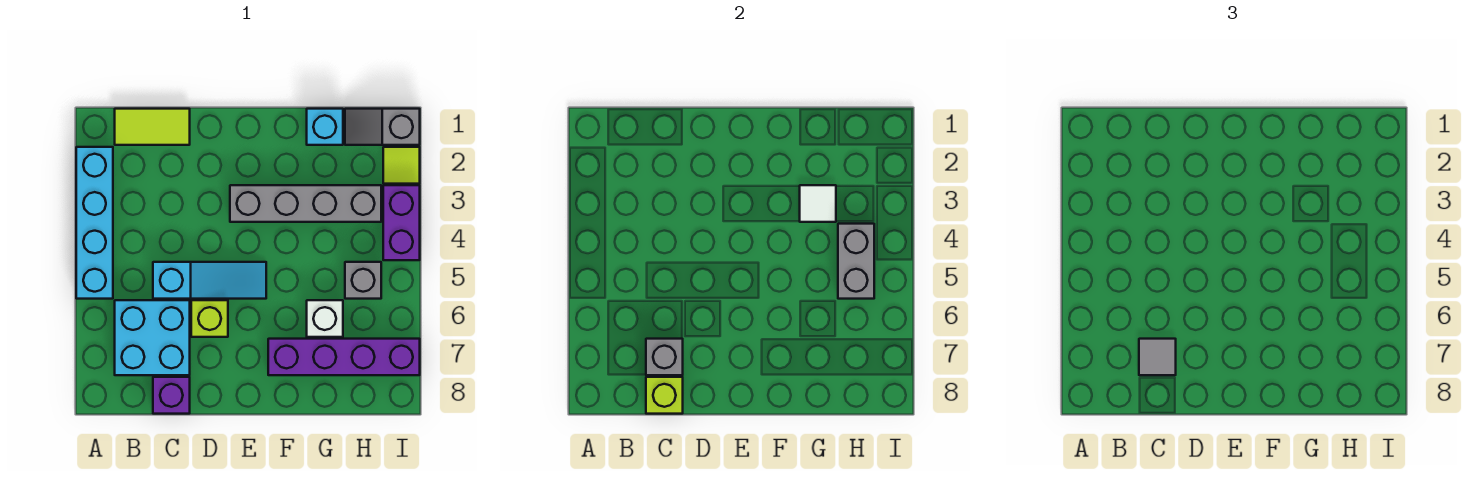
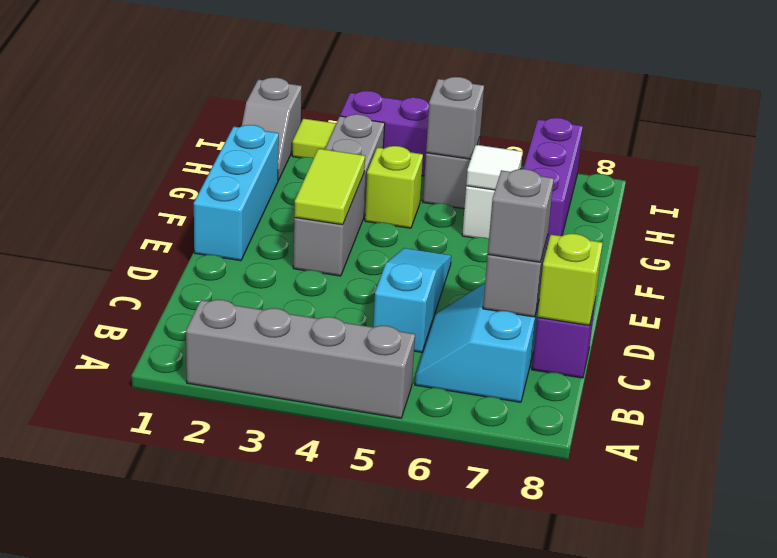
cyan brick A2:A5 level 1 -> grey brick A2:A5 level 1
lime tile B1:C1 level 1 -> lime tile E3:F3 level 2
cyan brick B6:C7 level 1 -> cyan slope B6:C7 level 1 top 7
grey tile C7 level 3 -> grey brick C7 level 3
lime brick D6 level 1 -> lime brick G4 level 1
purple brick F7:I7 level 1 -> purple brick G7:I7 level 1
cyan brick G1 level 1 -> cyan brick E1:G1 level 1
white tile G3 level 2 -> white tile G6 level 2
grey brick H4:H5 level 2 -> grey brick H5 level 2

